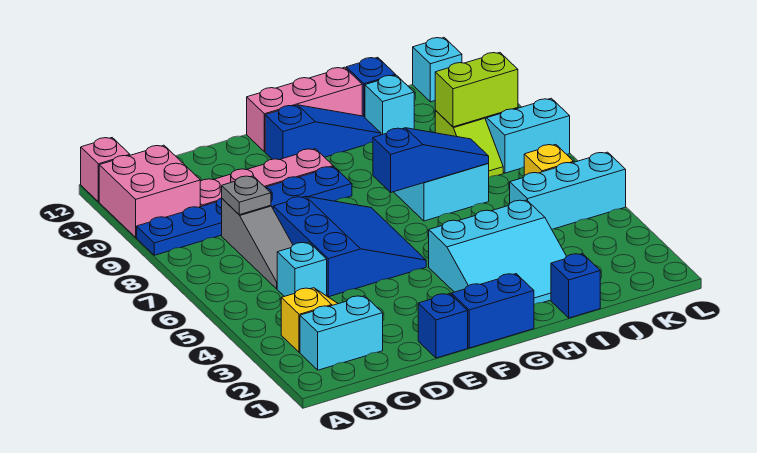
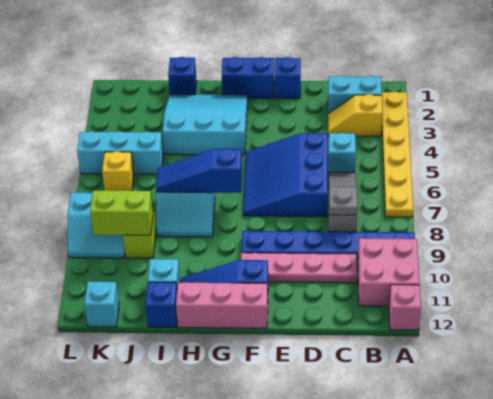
none -> yellow plate A2:A7 level 1

